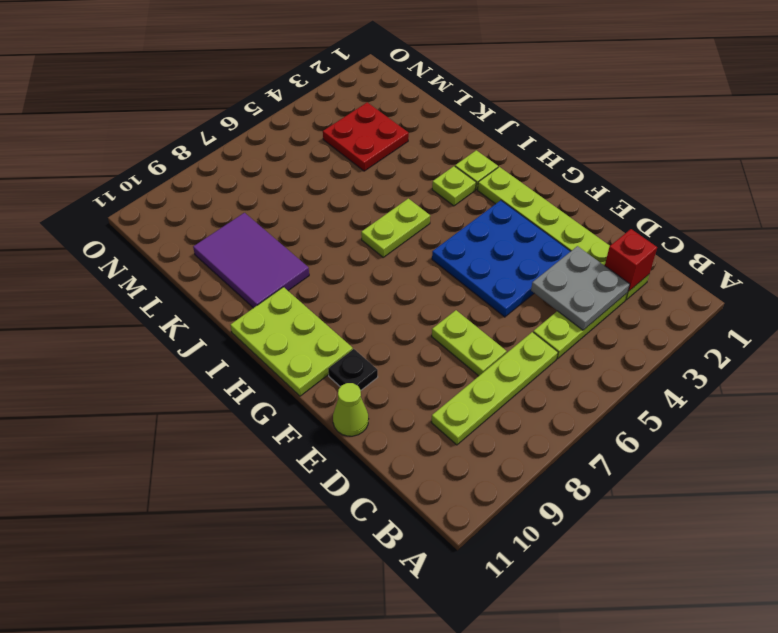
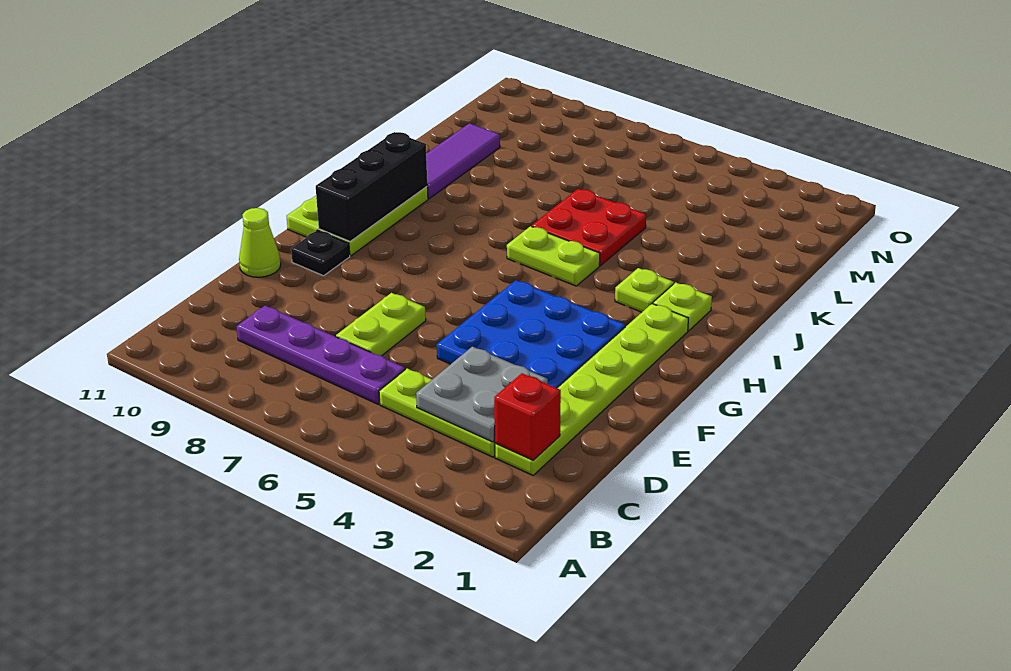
lime plate C6:C9 level 1 -> purple plate C6:C9 level 1
none -> black brick G10:I10 level 2
purple tile J9:L10 level 1 -> purple tile J10:L10 level 1
red plate L3:M4 level 1 -> red plate J5:K6 level 1

